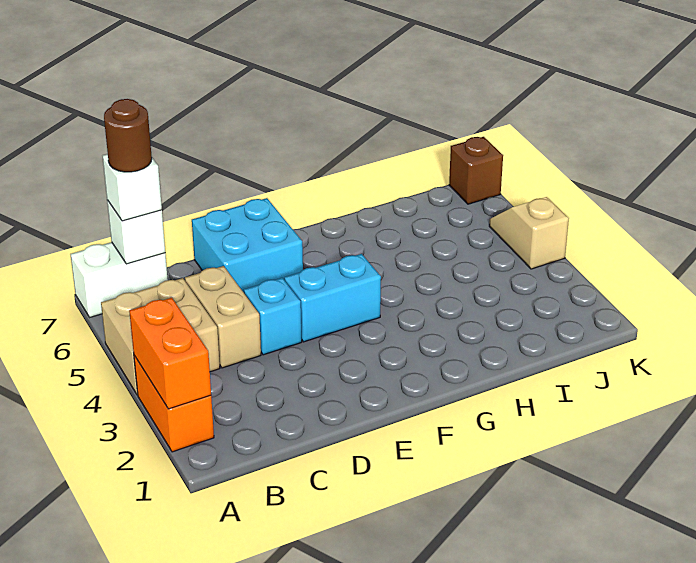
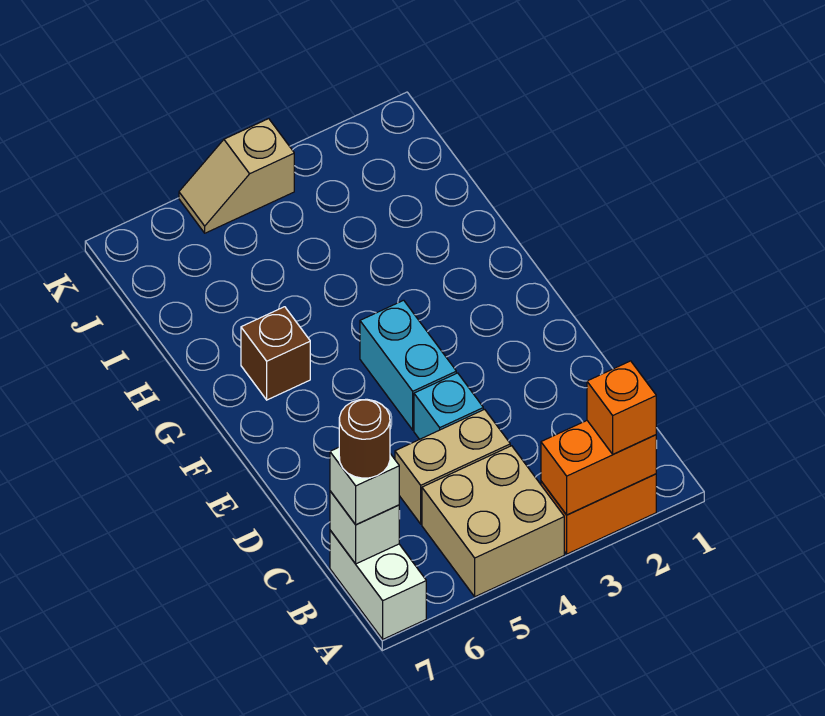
none -> orange brick A2 level 3
cyan brick D6:E7 level 1 -> none
brown brick K7 level 1 -> brown brick G6 level 1

